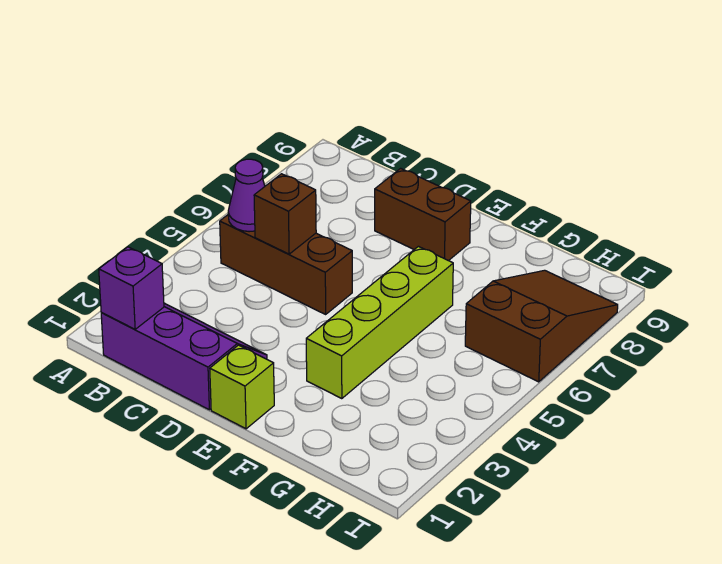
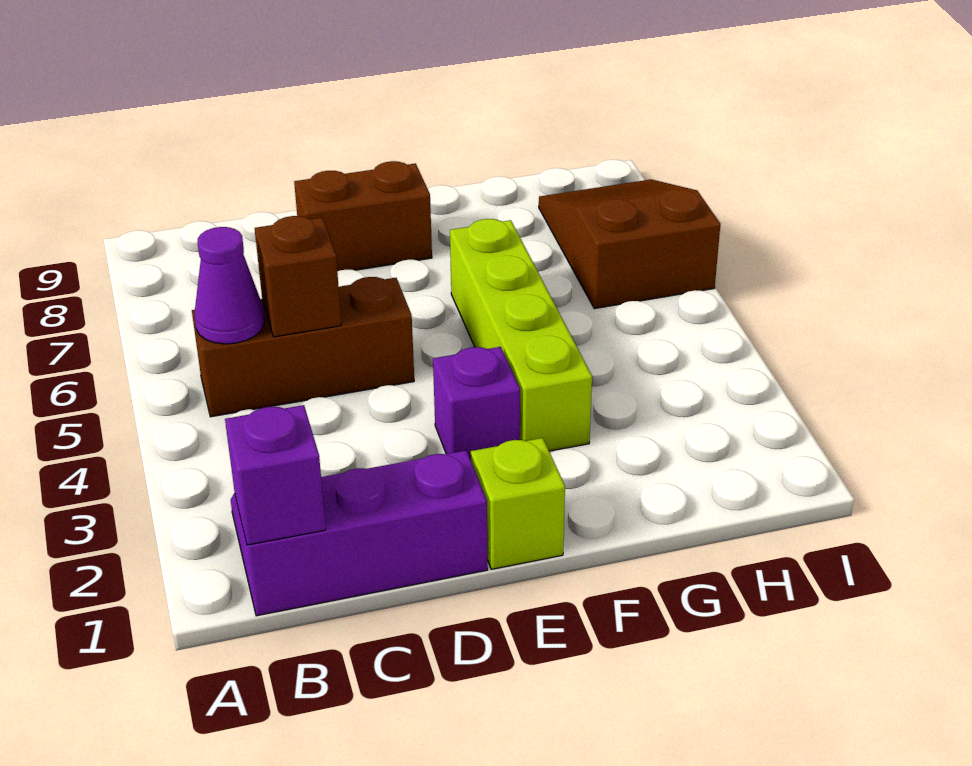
none -> purple brick E3 level 1

